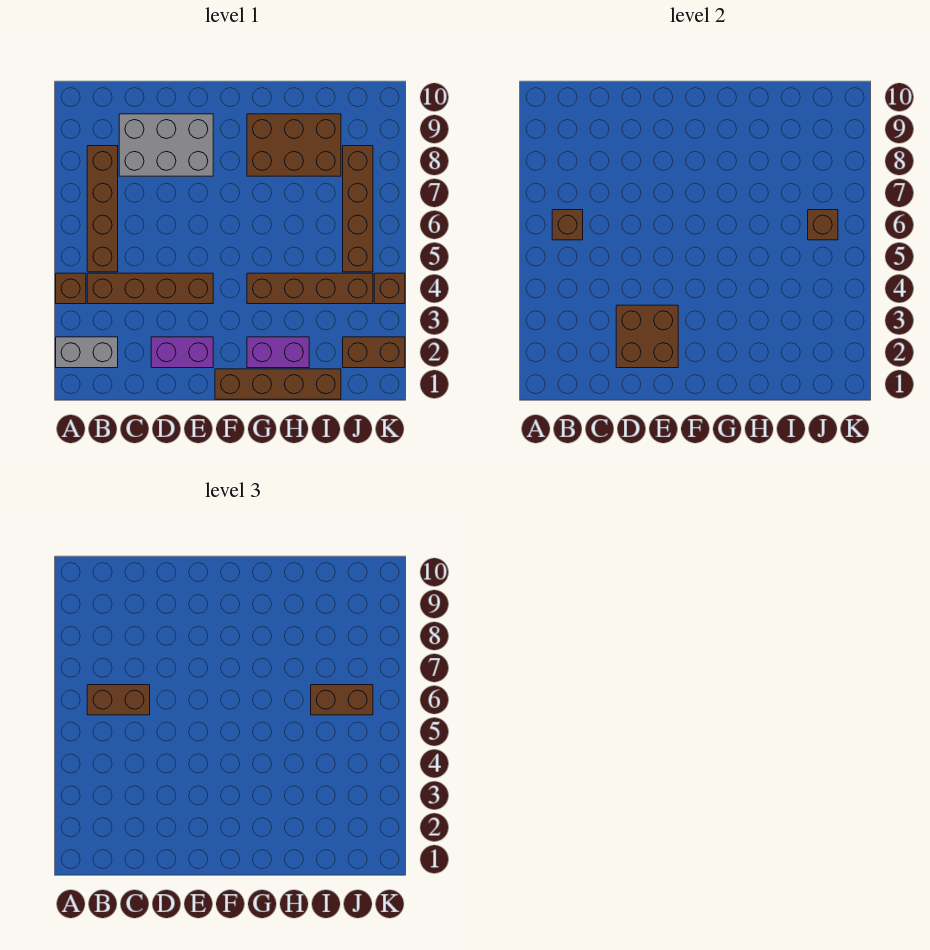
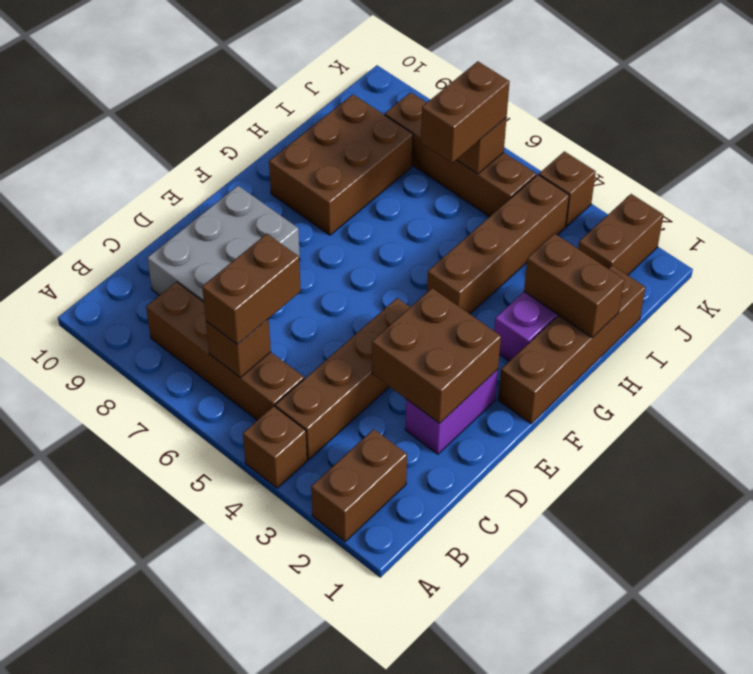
grey brick A2:B2 level 1 -> brown brick A2:B2 level 1
none -> brown brick H1:H2 level 2

